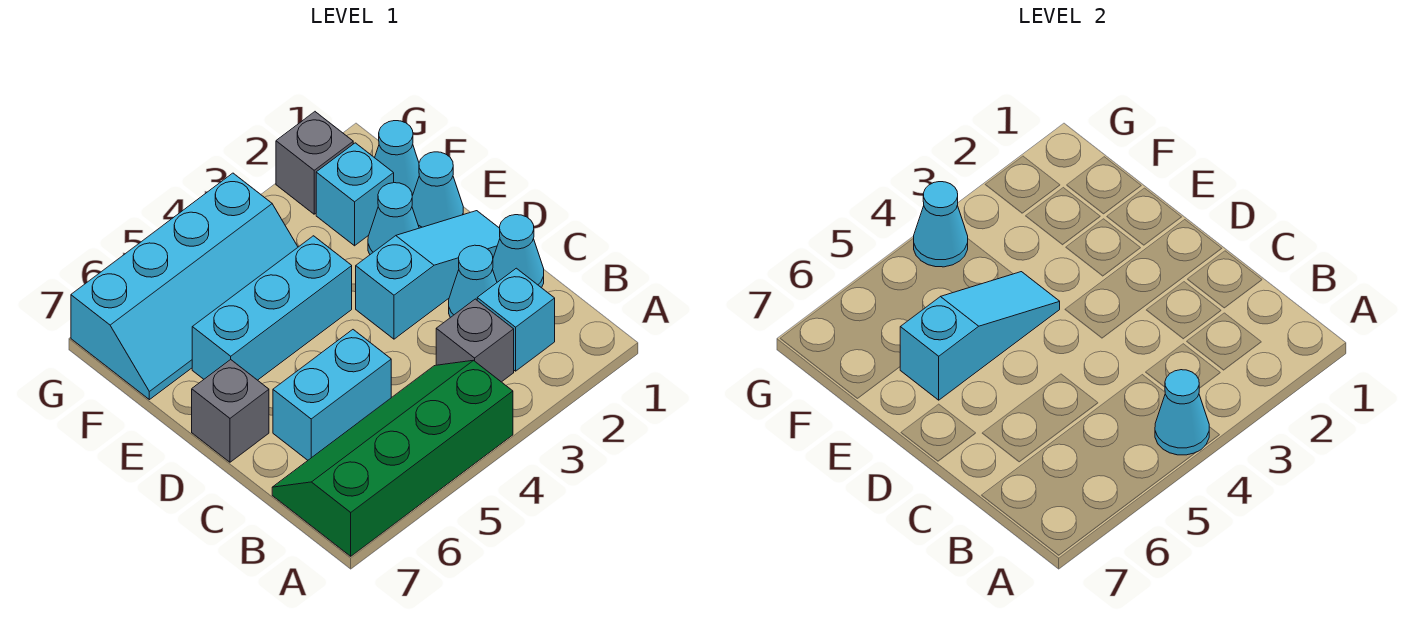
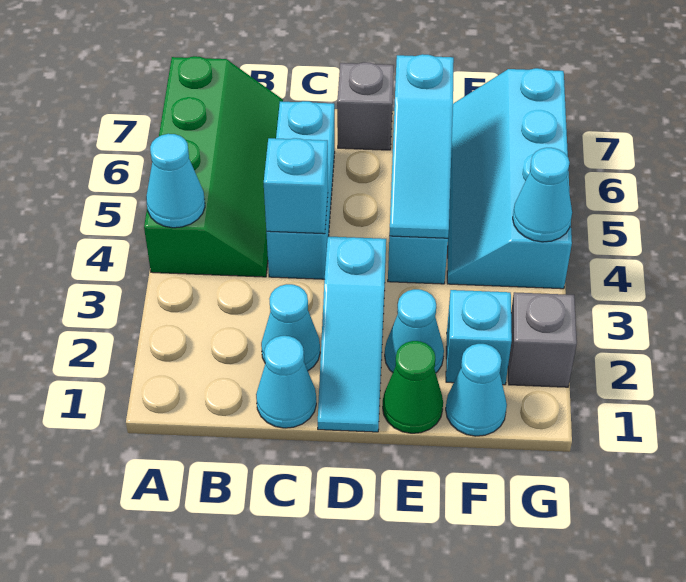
cyan brick B2 level 1 -> cyan brick C4 level 2
grey brick B3 level 1 -> none
cyan brick C5:C6 level 1 -> cyan brick C4:C6 level 1
cyan cone E1 level 1 -> green cone E1 level 1

